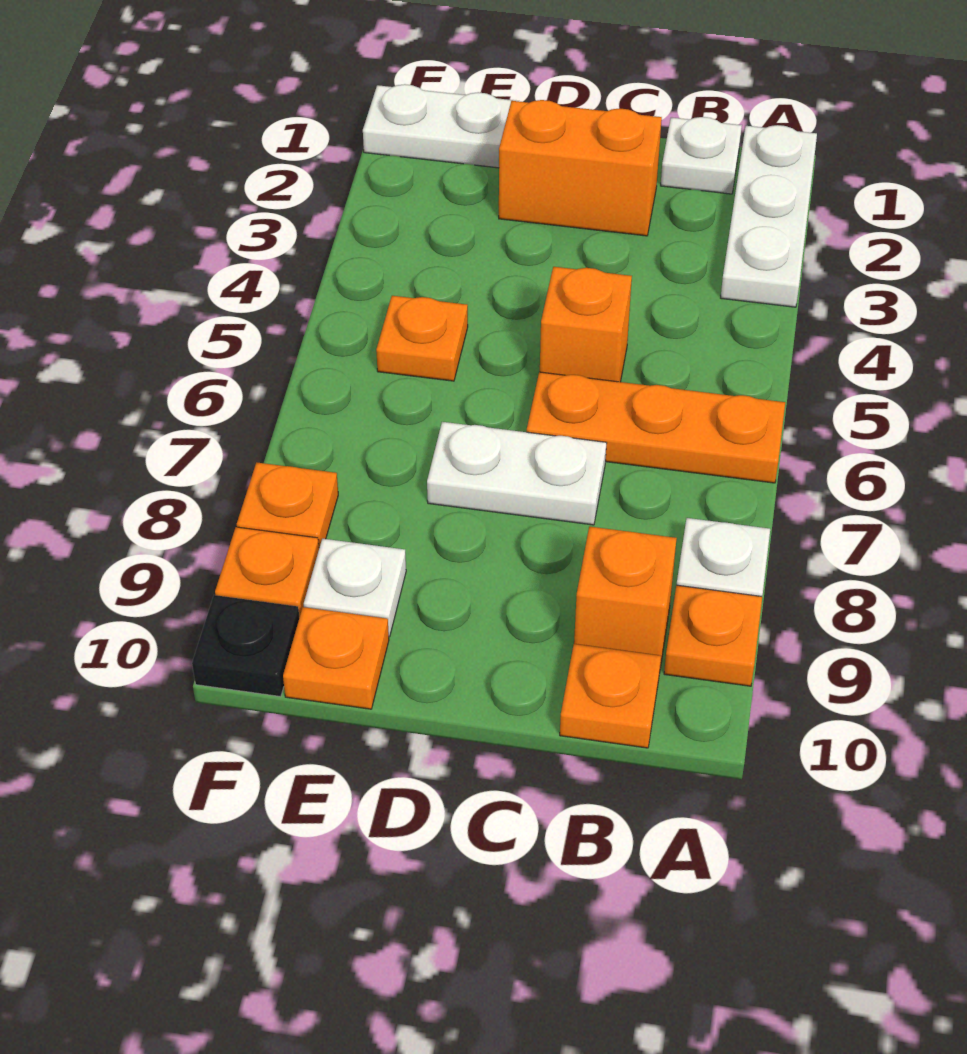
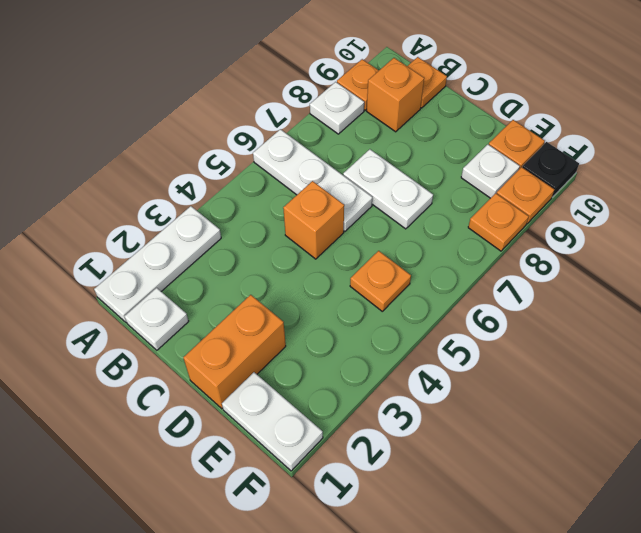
orange plate A6:C6 level 1 -> white plate A6:C6 level 1
orange brick C2:D2 level 1 -> orange brick D1:D2 level 1

